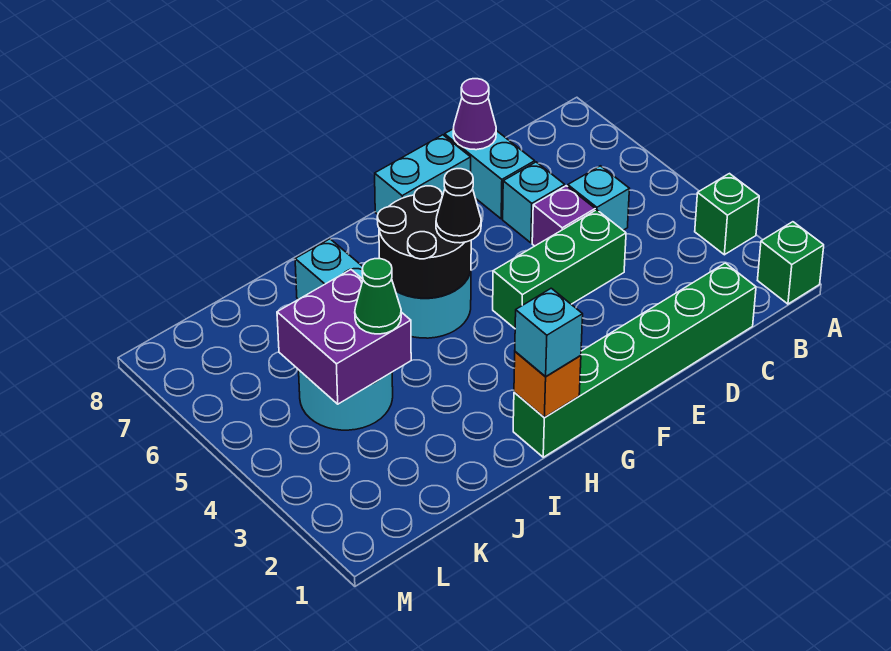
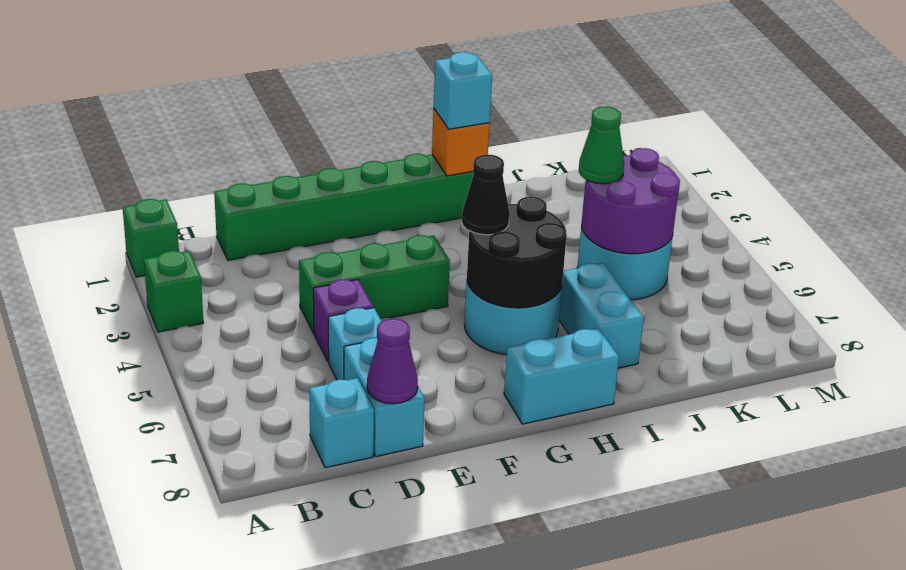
cyan brick C5 level 1 -> cyan brick C8 level 1
cyan brick E8:F8 level 1 -> cyan brick G8:H8 level 1
purple brick J4:K5 level 2 -> purple round brick J4:K5 level 2

